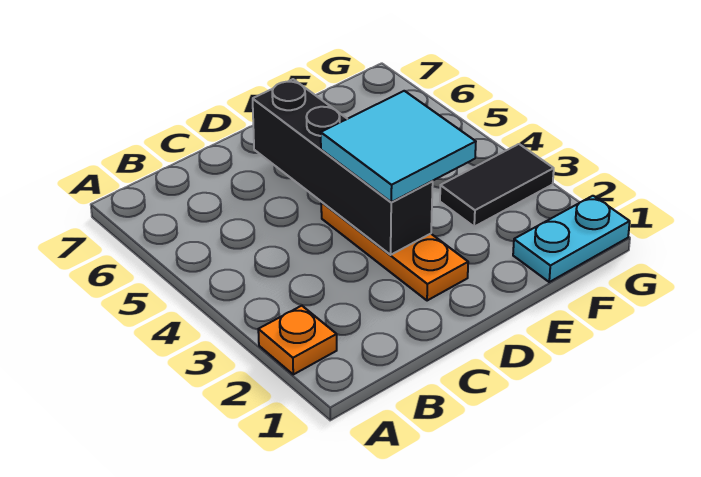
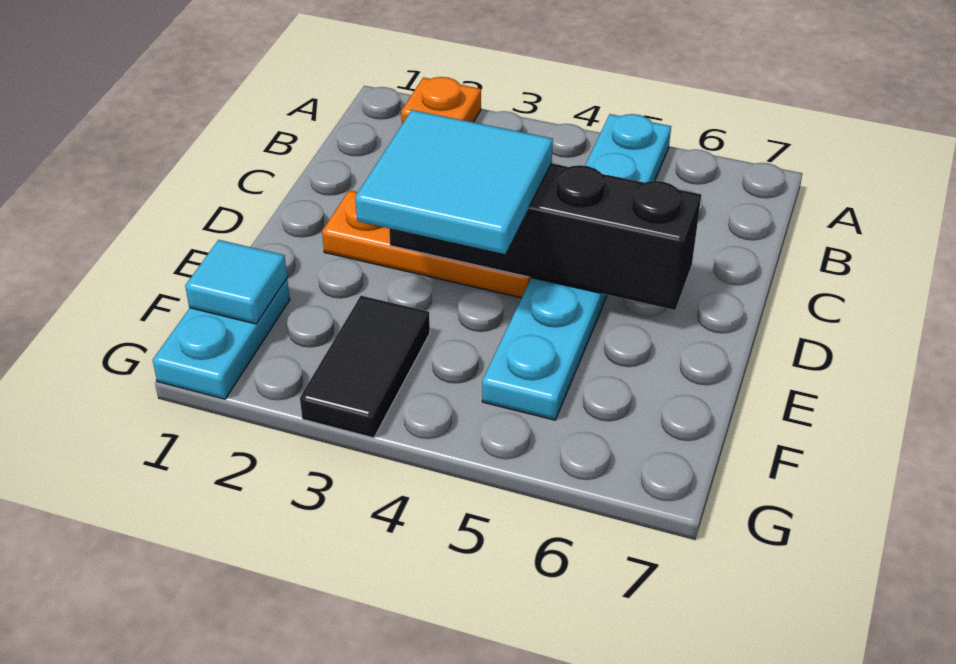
none -> cyan plate A5:F5 level 1
none -> cyan tile F1 level 2

